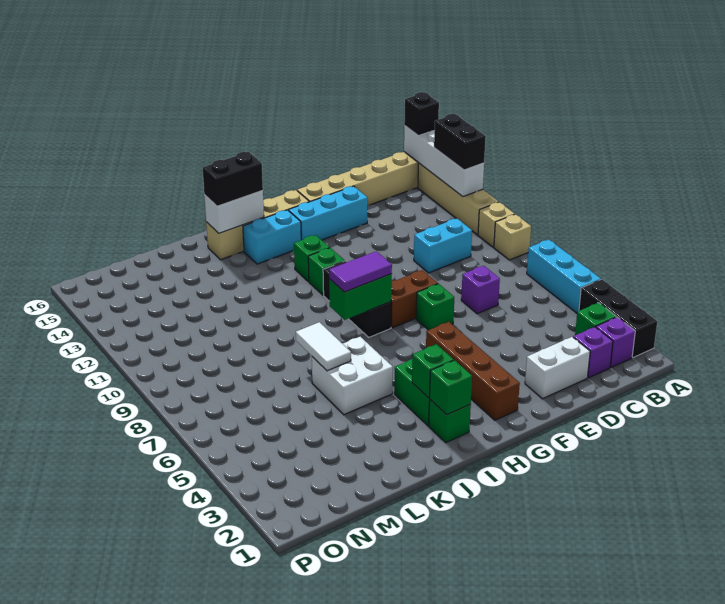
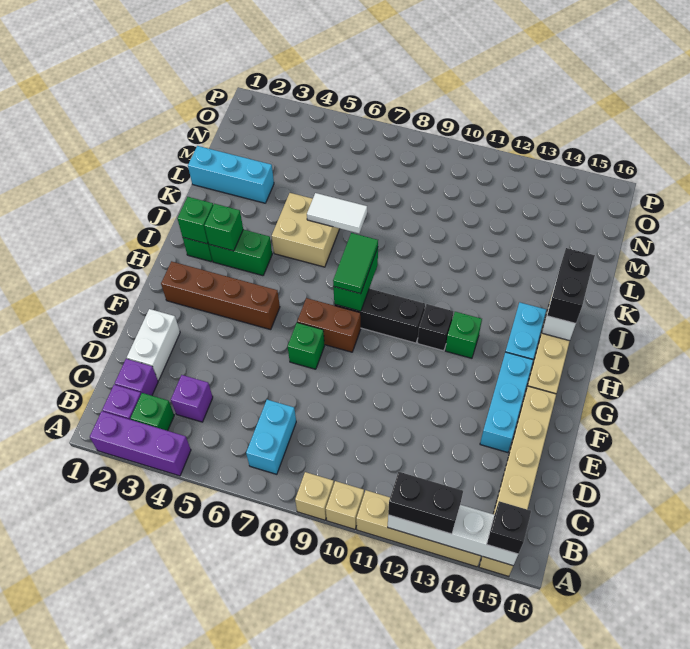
black brick A2:A4 level 1 -> purple brick A2:A4 level 1
cyan brick A5:A7 level 1 -> cyan brick L1:L3 level 1
cyan brick C10:D10 level 1 -> cyan brick B7:C7 level 1
purple brick D7 level 1 -> purple brick C4 level 1
brown brick F8:G8 level 1 -> brown brick G7:G8 level 1
purple tile H8:I8 level 3 -> green tile H8:I8 level 3
green brick H11 level 1 -> black brick H11 level 1
white brick J5:K6 level 1 -> tan brick J5:K6 level 1

